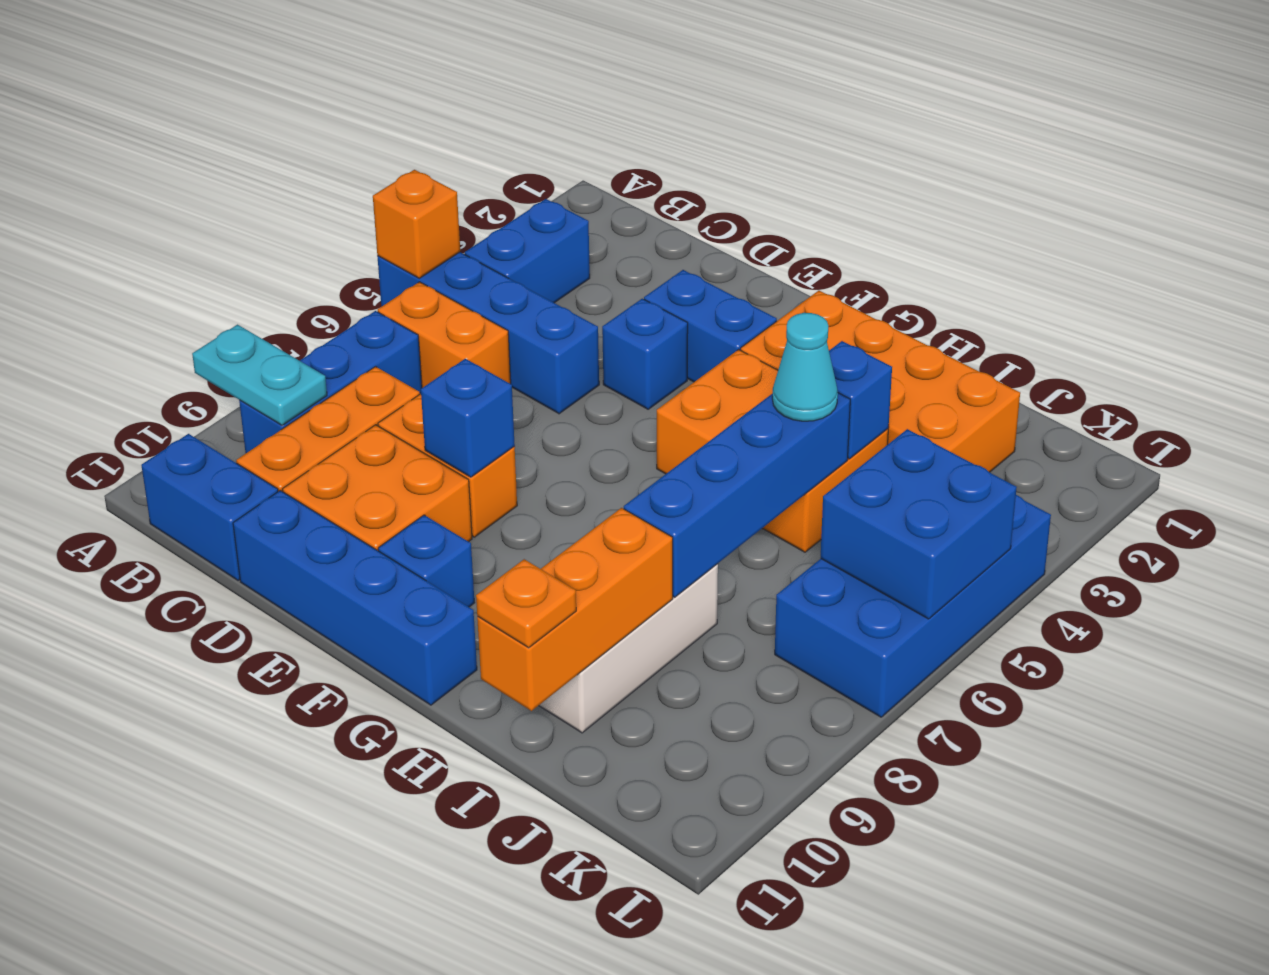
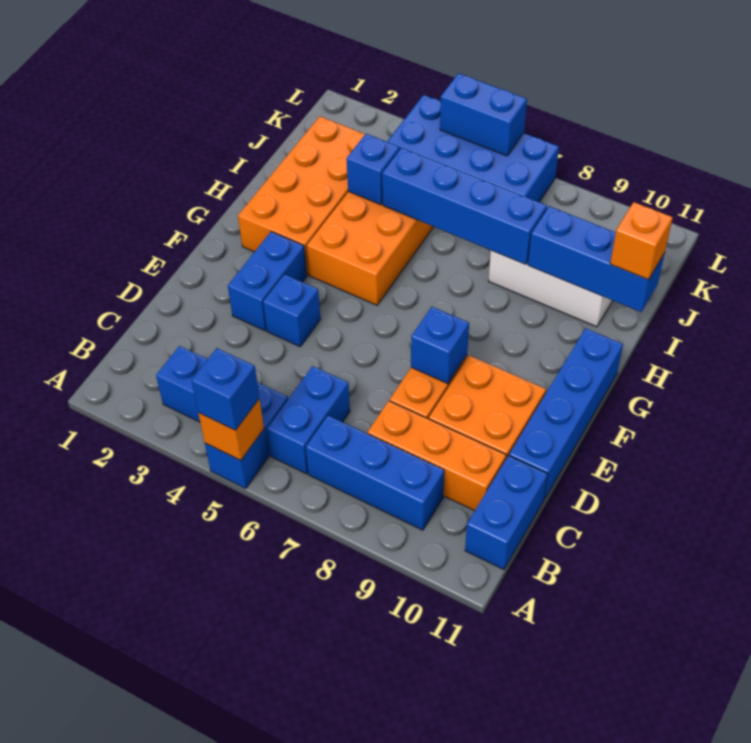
blue brick A5:D5 level 1 -> blue brick A5:B5 level 1
cyan plate A9:B9 level 2 -> none
orange brick B6:C6 level 1 -> blue brick B6:C6 level 1
blue brick F10 level 1 -> blue brick A5 level 3
cyan cone I5 level 3 -> none
orange brick I9:I11 level 2 -> blue brick I9:I11 level 2
orange plate I11 level 3 -> orange brick I11 level 3
blue brick K5:L6 level 2 -> blue brick L5:L6 level 2

